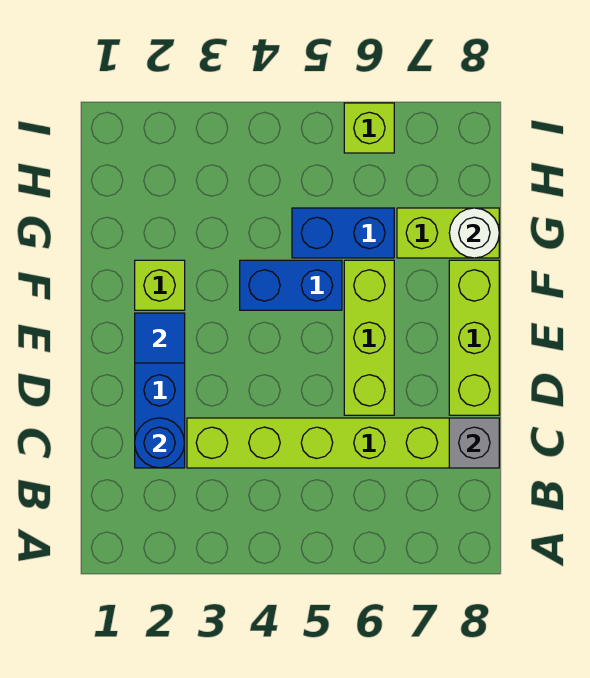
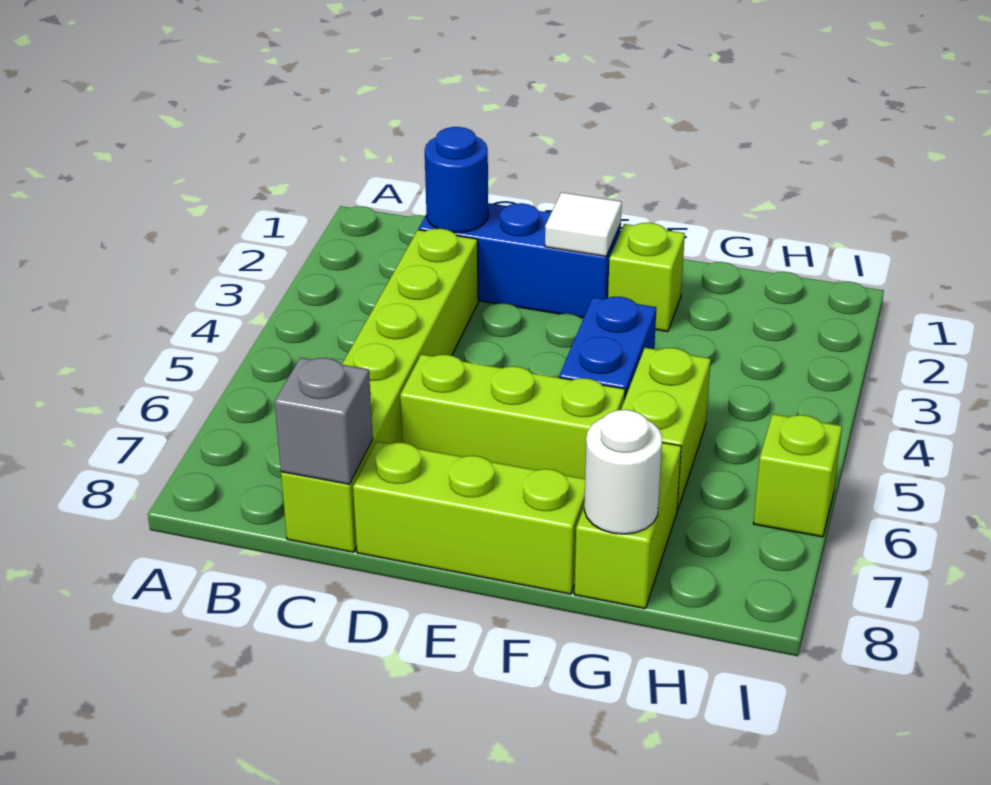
blue tile E2 level 2 -> white tile E2 level 2
blue brick G5:G6 level 1 -> lime brick G5:G6 level 1

